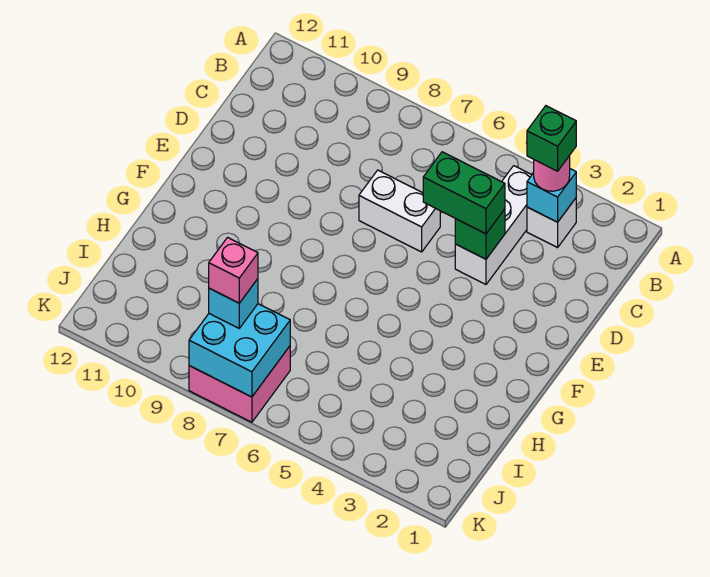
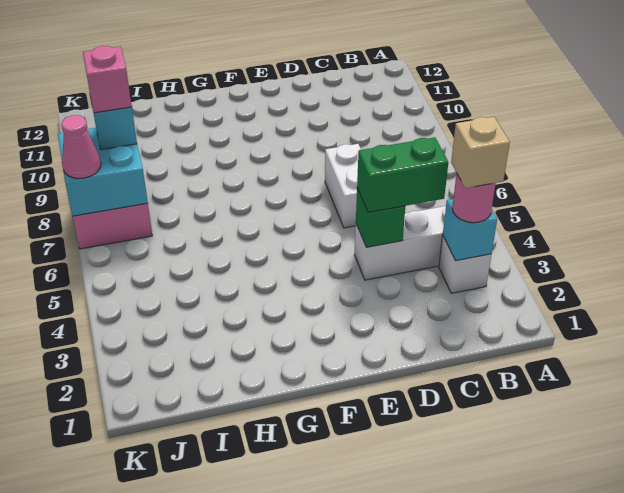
green brick B3 level 4 -> tan brick B3 level 4
green brick D4:D5 level 3 -> green brick C4:D4 level 3
none -> pink cone K7 level 3

